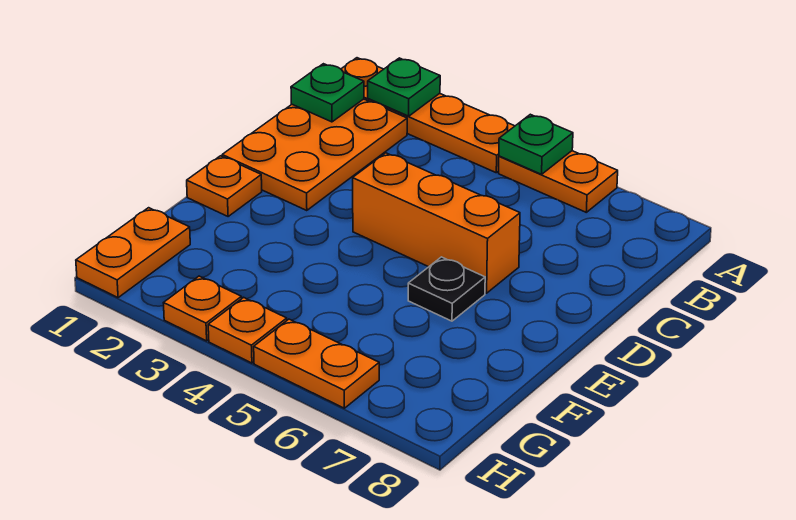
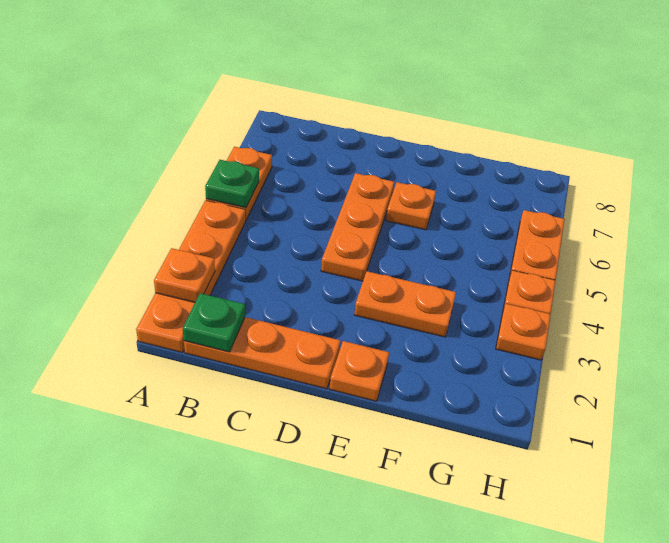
green plate A2 level 2 -> orange plate A2 level 2
orange plate B1:D2 level 1 -> orange plate B1:D1 level 1
orange brick D4:D6 level 1 -> orange plate D4:D6 level 1
black plate E6 level 1 -> orange plate E6 level 1
orange plate G1:H1 level 1 -> orange plate E3:F3 level 1

